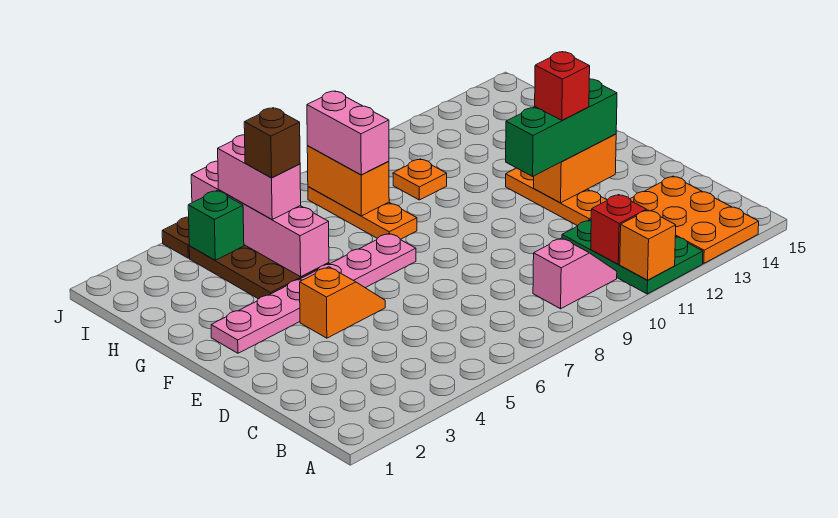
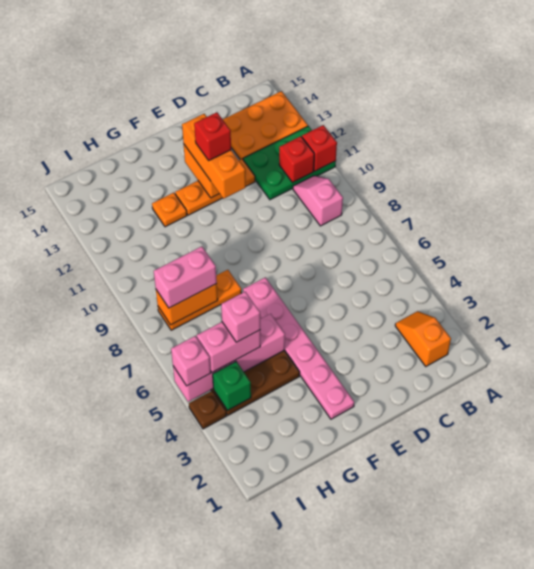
orange brick A11 level 2 -> red brick A11 level 2
orange slope E4:E5 level 1 top 4 -> orange slope B2:B3 level 1 top 2
green brick E11:E13 level 3 -> orange brick E11:E13 level 3
brown brick H5 level 4 -> pink brick H5 level 4
orange plate H10 level 1 -> orange plate G12 level 1
none -> pink brick J5 level 3

